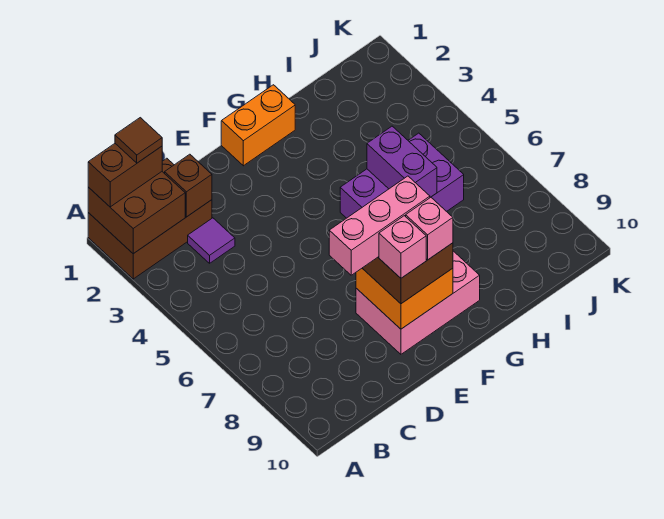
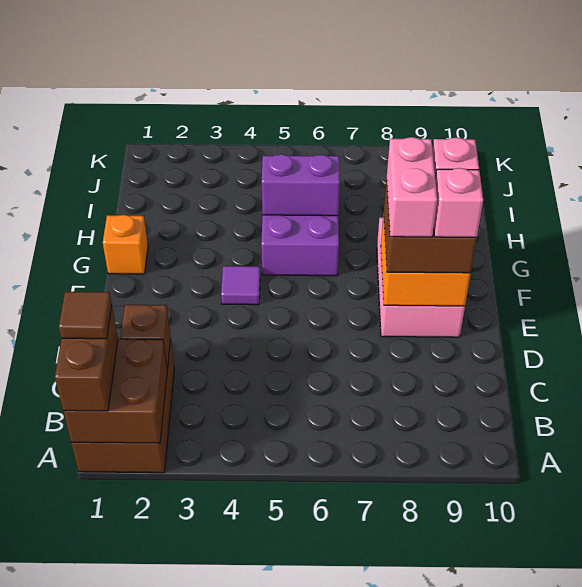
purple tile C3 level 1 -> purple tile F4 level 1
pink brick D8:F8 level 4 -> pink brick E8:F8 level 4
orange brick F1:G1 level 1 -> orange brick G1 level 1

